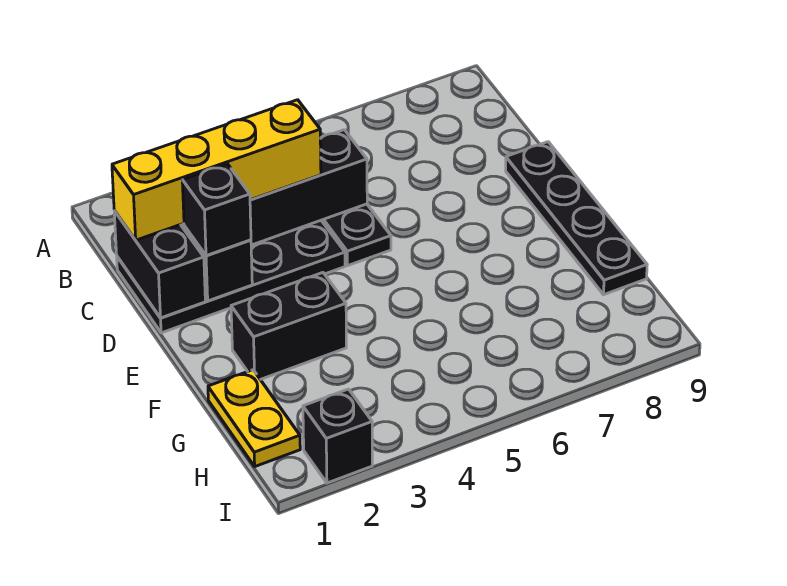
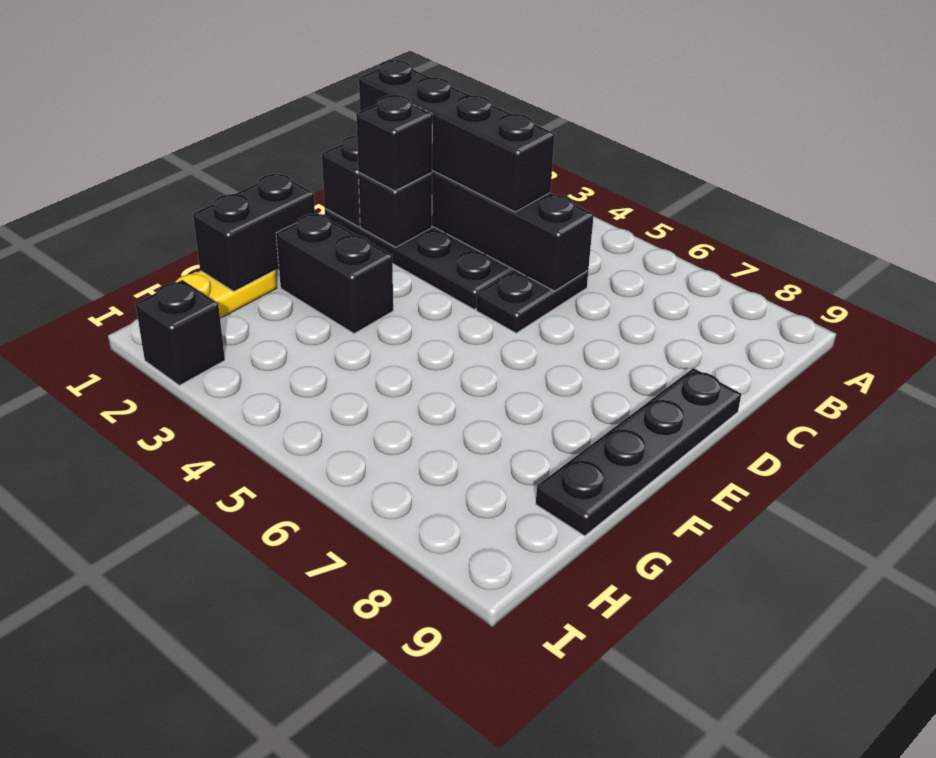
yellow brick C1:C4 level 3 -> black brick C1:C4 level 3
none -> black brick F1:G1 level 2

